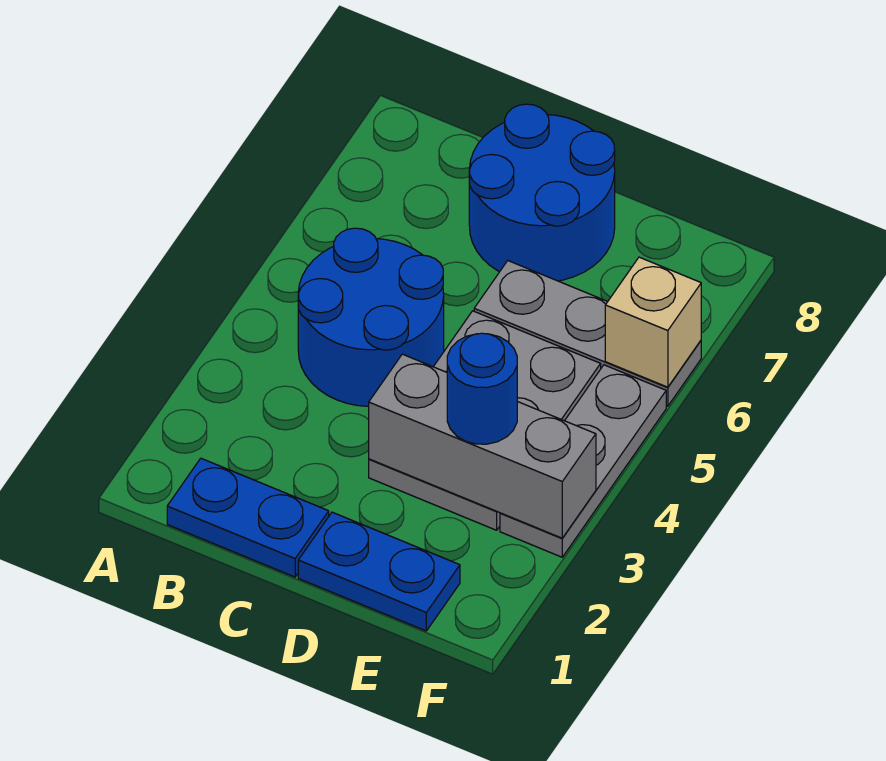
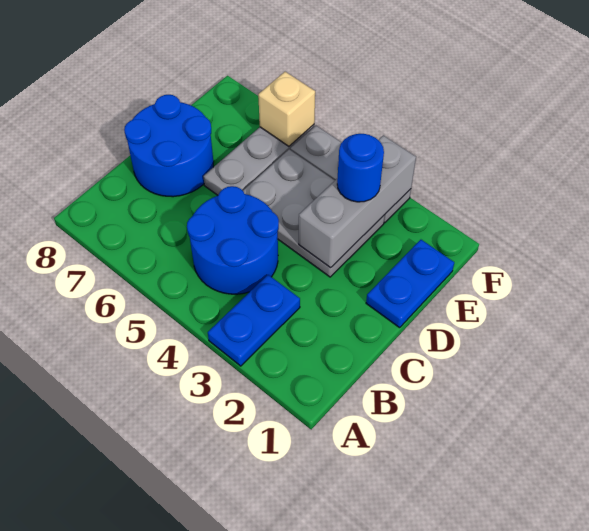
blue plate B1:C1 level 1 -> blue plate A3:B3 level 1

